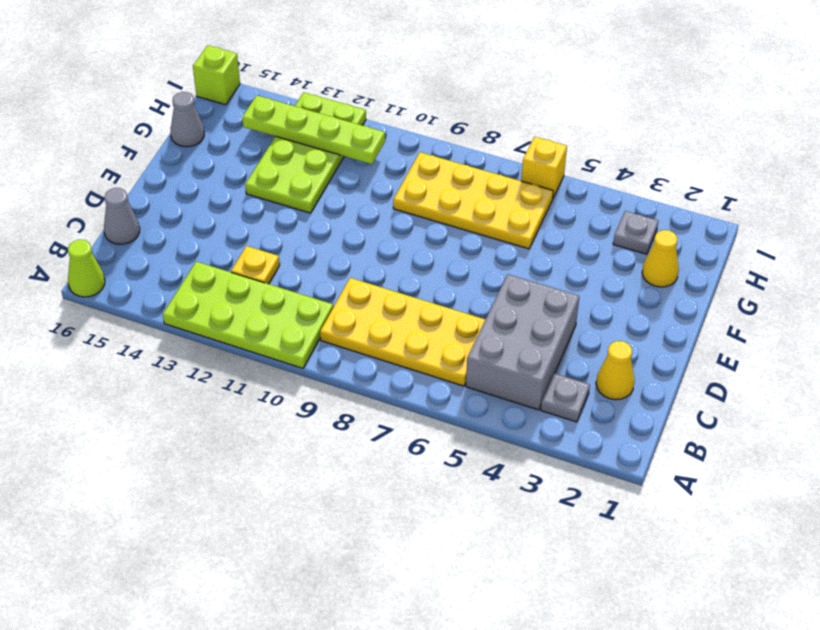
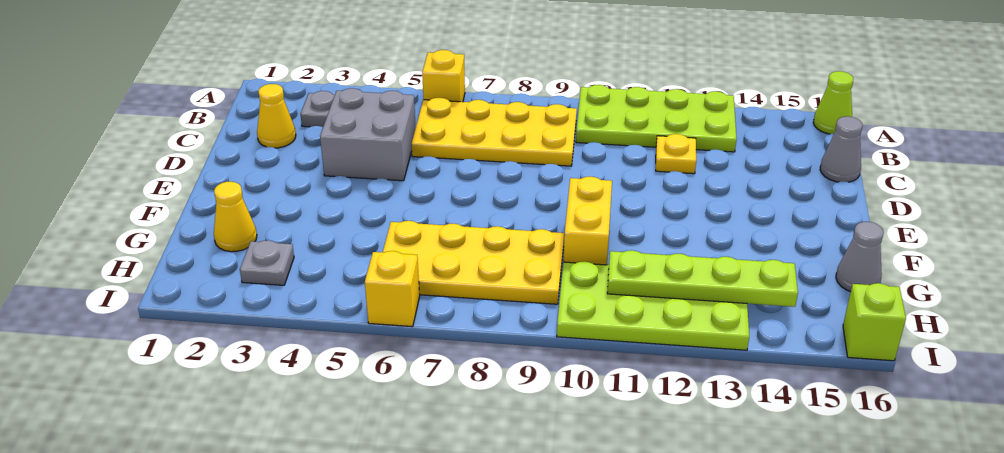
none -> yellow brick A6 level 1
grey brick B4:D5 level 1 -> grey brick C4:D5 level 1
none -> yellow brick F10:G10 level 1
lime plate F12:I13 level 1 -> lime plate H10:I13 level 1

